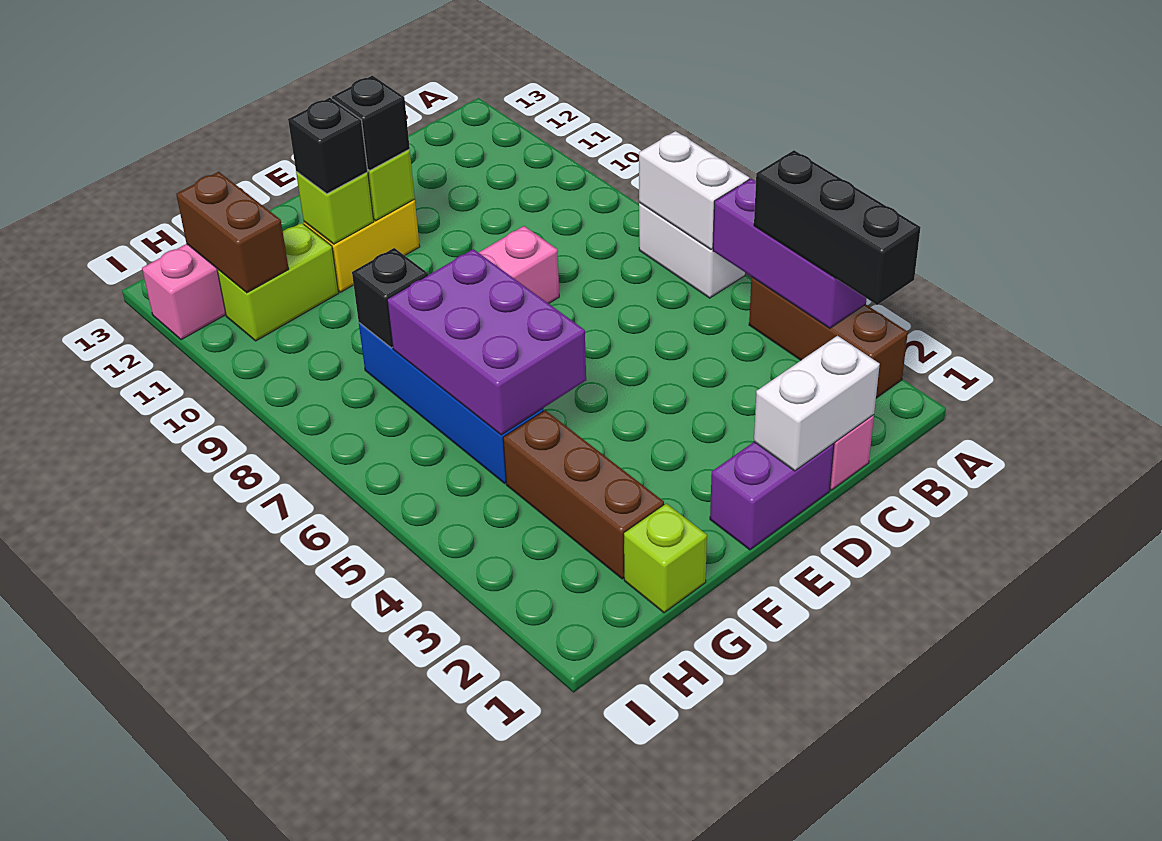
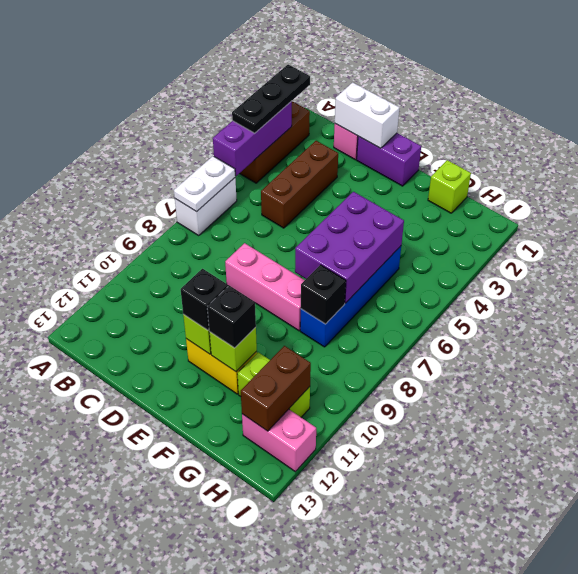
black brick A2:A4 level 3 -> black plate A2:A4 level 3
white brick A6:A7 level 2 -> white plate A6:A7 level 2
brown brick G2:G4 level 1 -> brown brick C3:C5 level 1

